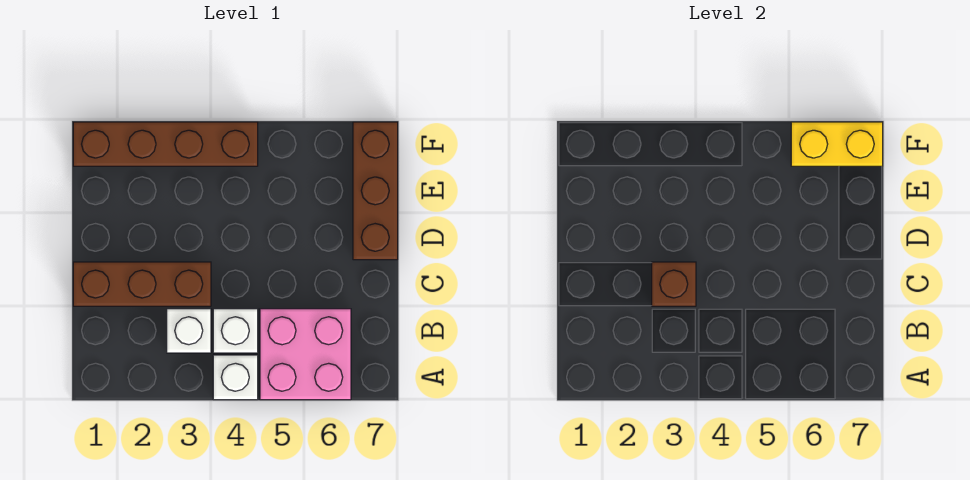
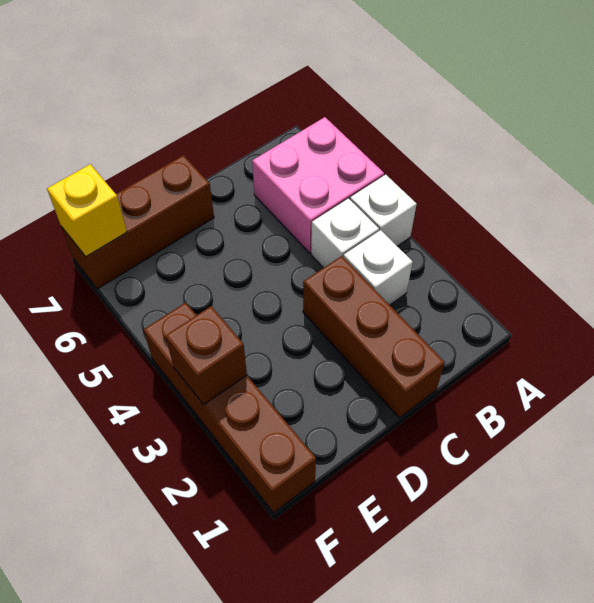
brown brick C3 level 2 -> brown brick F3 level 2
yellow brick F6:F7 level 2 -> yellow brick F7 level 2

